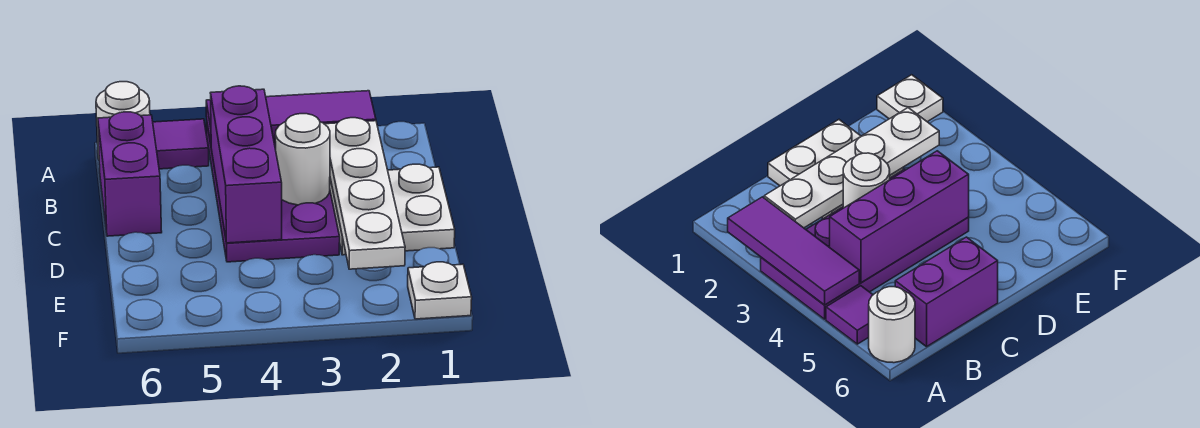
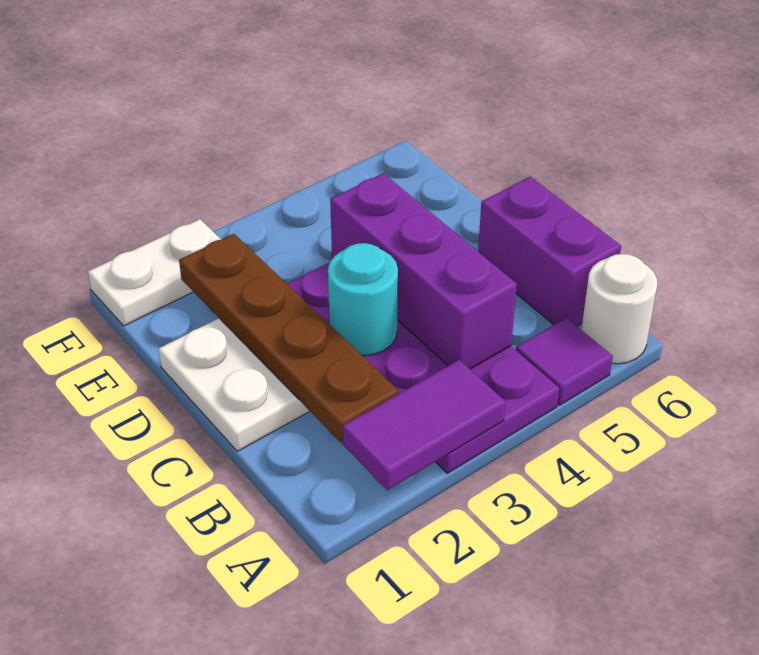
purple tile A2:A4 level 2 -> purple tile A2:A3 level 2
white plate B2:E2 level 2 -> brown plate B2:E2 level 2
white round brick C3 level 2 -> cyan round brick C3 level 2
white plate F1 level 1 -> white plate F1:F2 level 1

